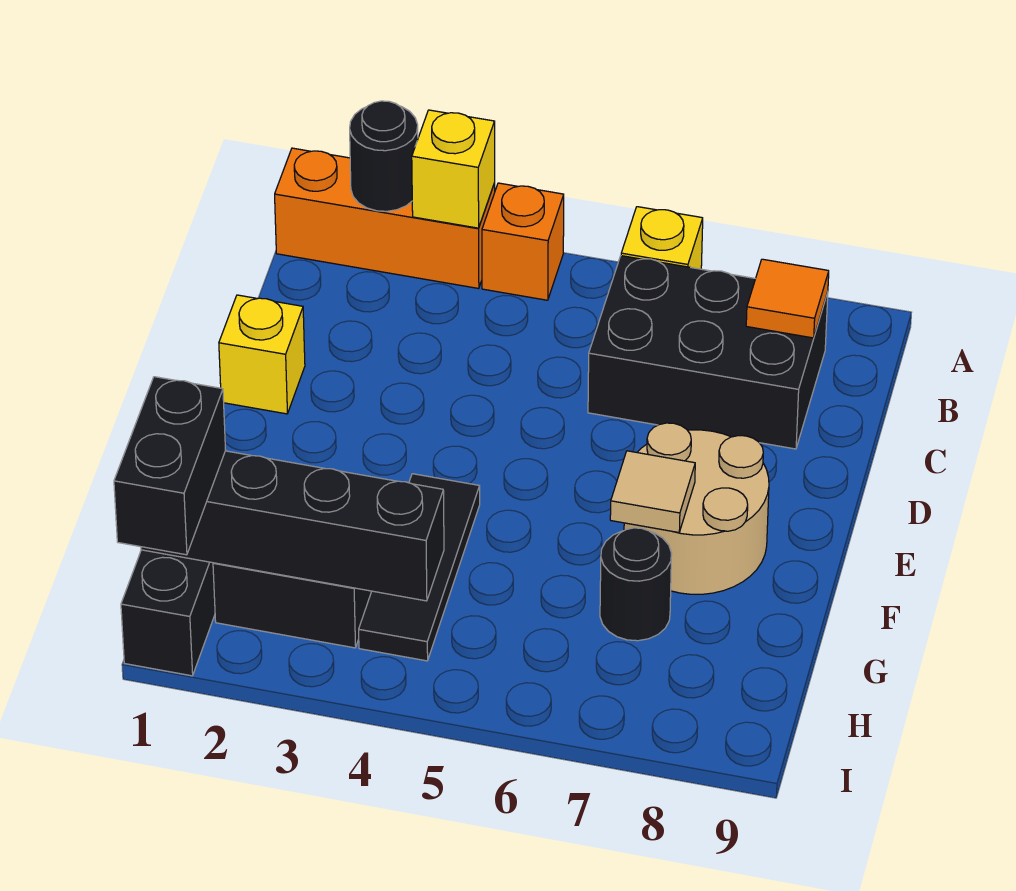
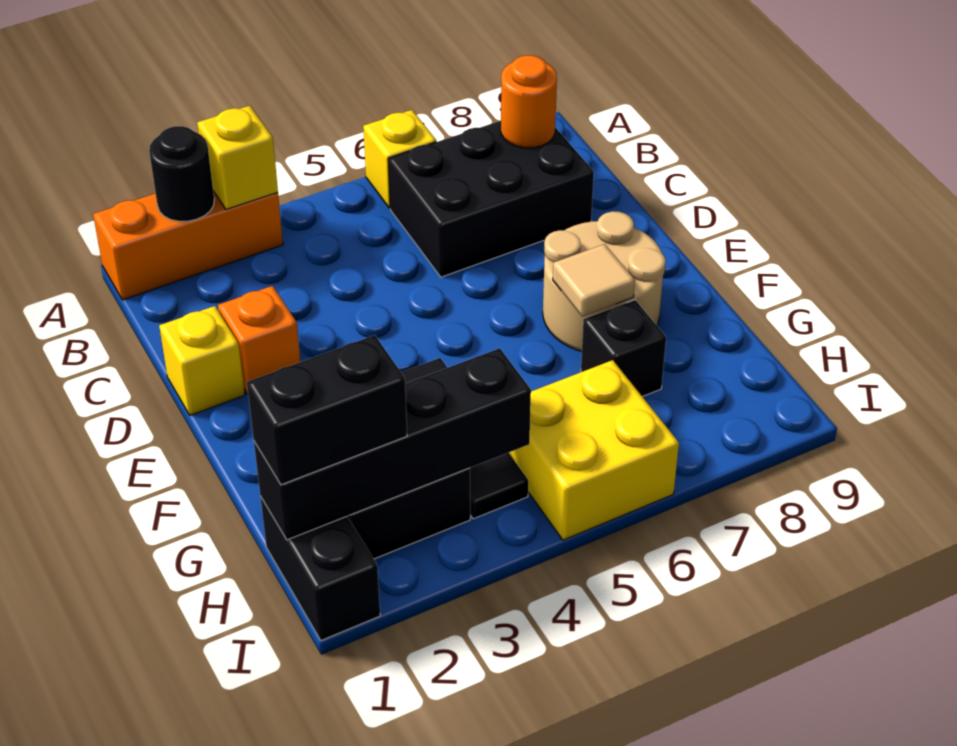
orange brick A4 level 1 -> orange brick D2 level 1
orange tile B8 level 2 -> orange round brick B8 level 2
black round brick G7 level 1 -> black brick G7 level 1
black brick H1:I1 level 3 -> black brick H1:H2 level 3
none -> yellow brick H5:I6 level 1

